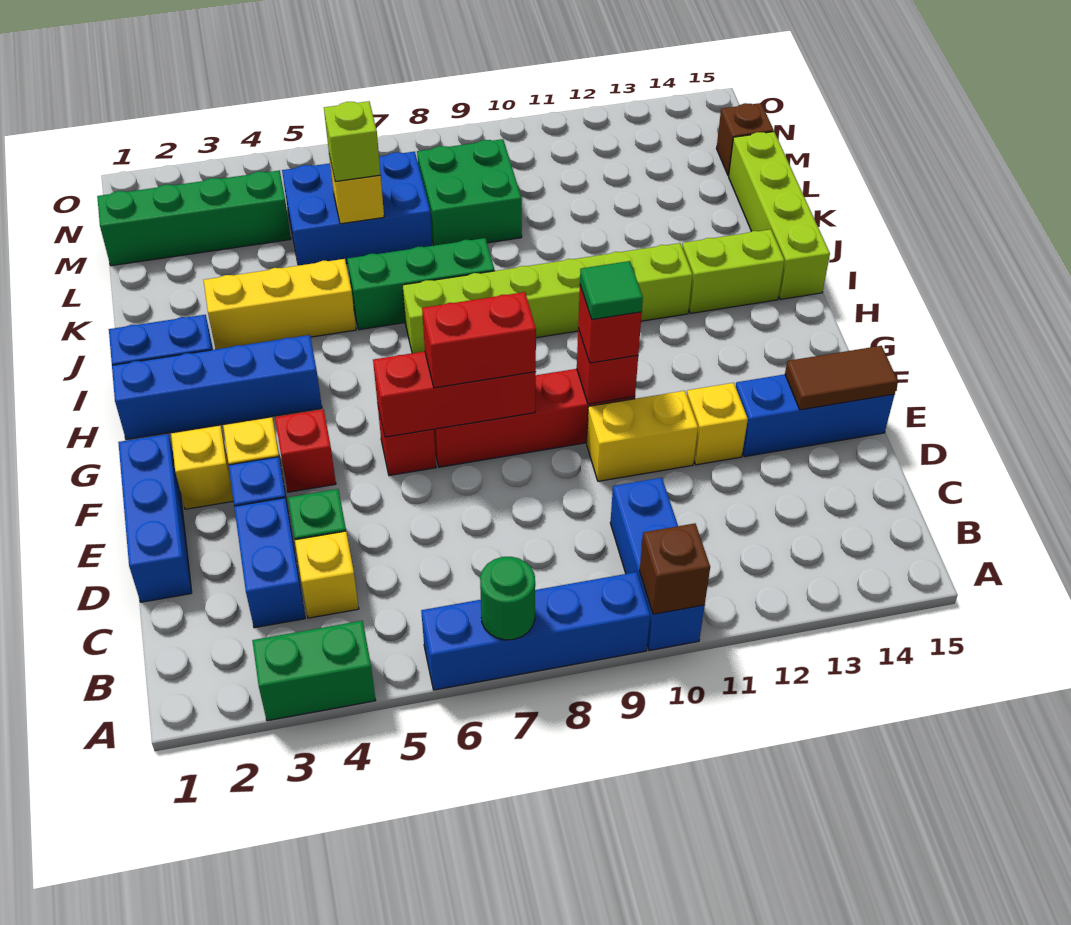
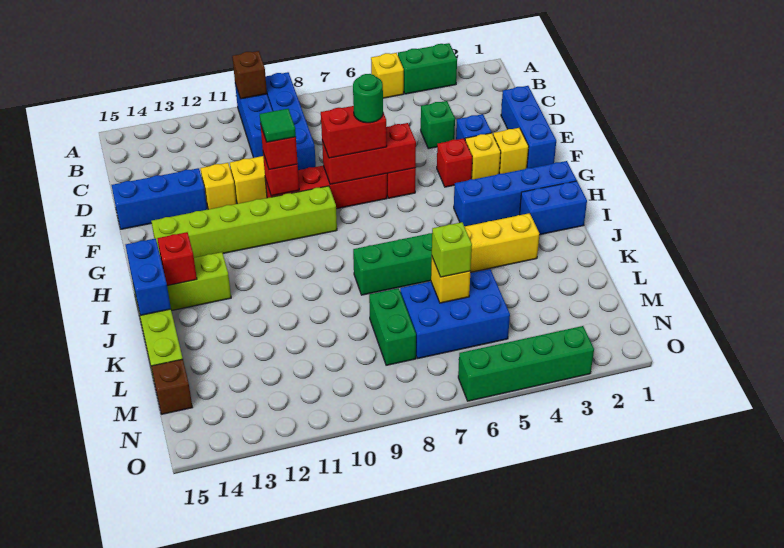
blue brick A6:A9 level 1 -> blue brick A9:D9 level 1
green round brick A7 level 2 -> green round brick F7 level 4
blue brick C3:D3 level 1 -> blue brick I15:J15 level 2
yellow brick C4 level 1 -> yellow brick A5 level 1
brown tile E14:E15 level 2 -> none
lime brick I7:I12 level 1 -> lime brick G9:G14 level 1
none -> red brick I14 level 2
green brick L8:M9 level 1 -> green brick L8:M8 level 1
green brick M1:M4 level 1 -> green brick O3:O6 level 1

